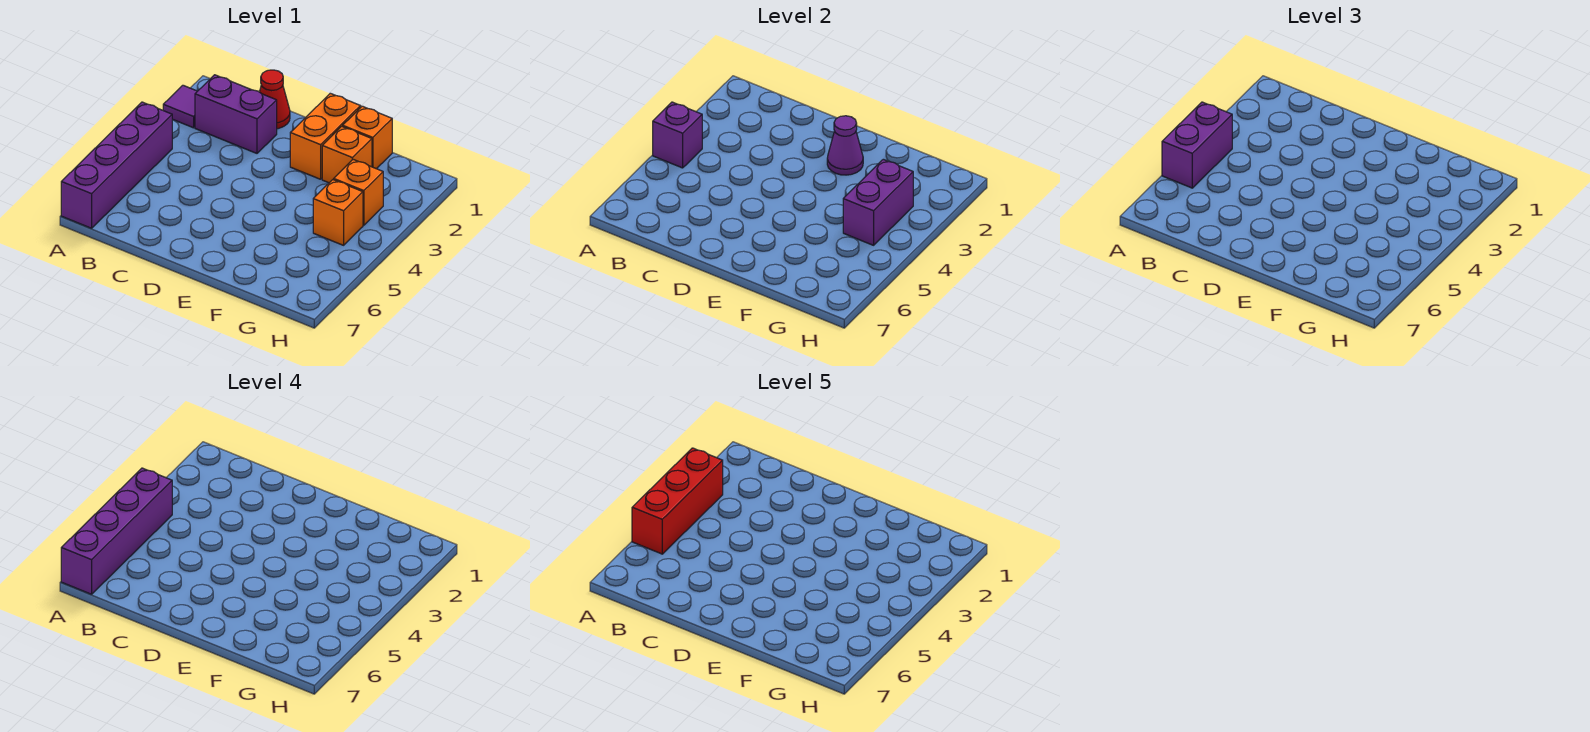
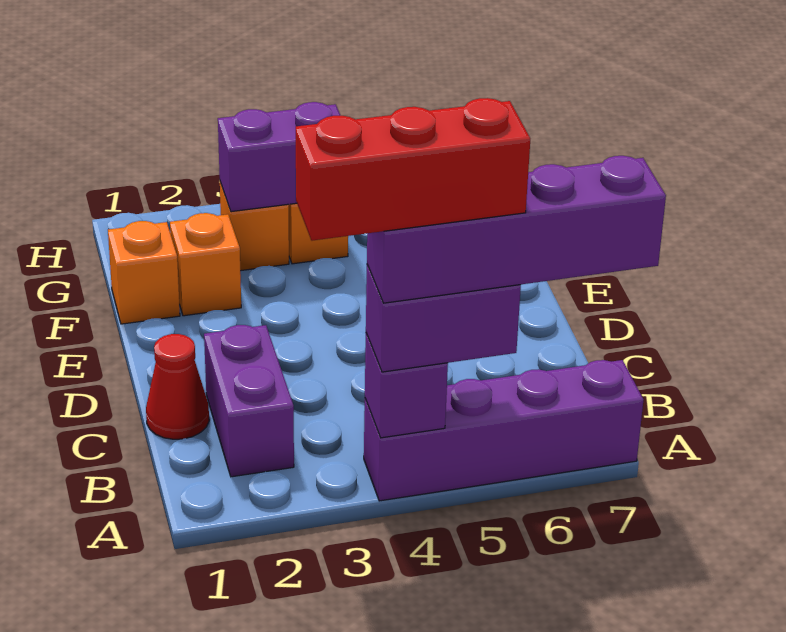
purple tile A2 level 1 -> none
orange brick E1:E2 level 1 -> none
purple cone E2 level 2 -> none

